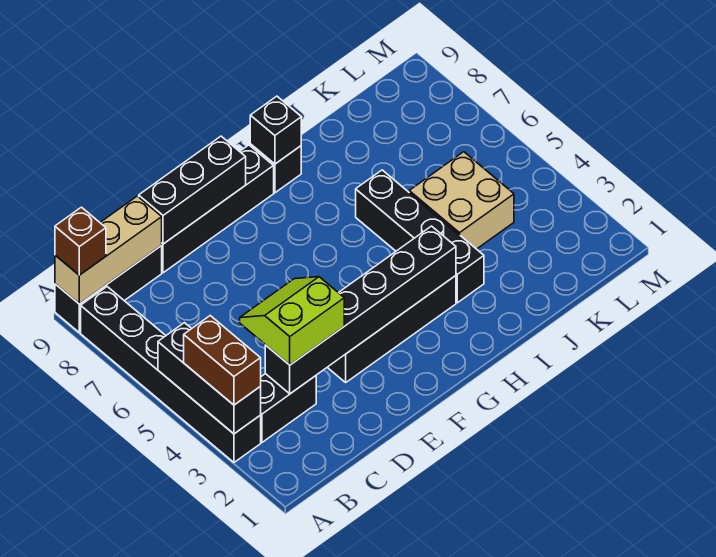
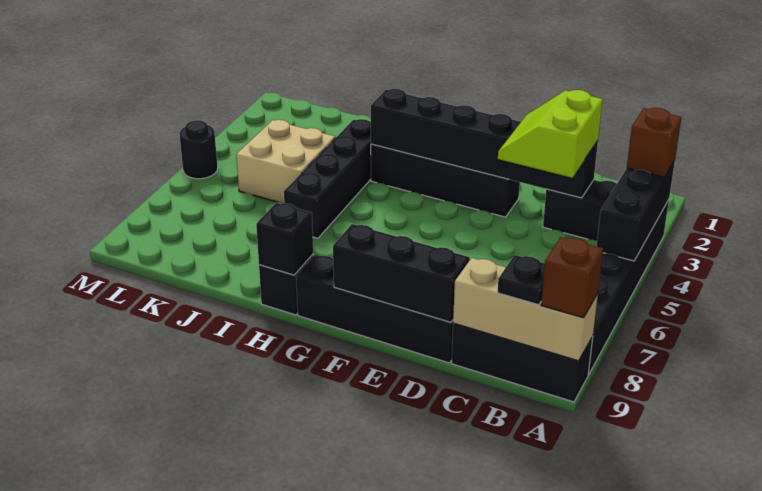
brown brick A3:A4 level 3 -> brown brick A3 level 3
none -> black plate B9 level 3
lime slope C3:D4 level 3 top 3 -> lime slope C3:D4 level 3 top C
none -> black round brick M5 level 1

